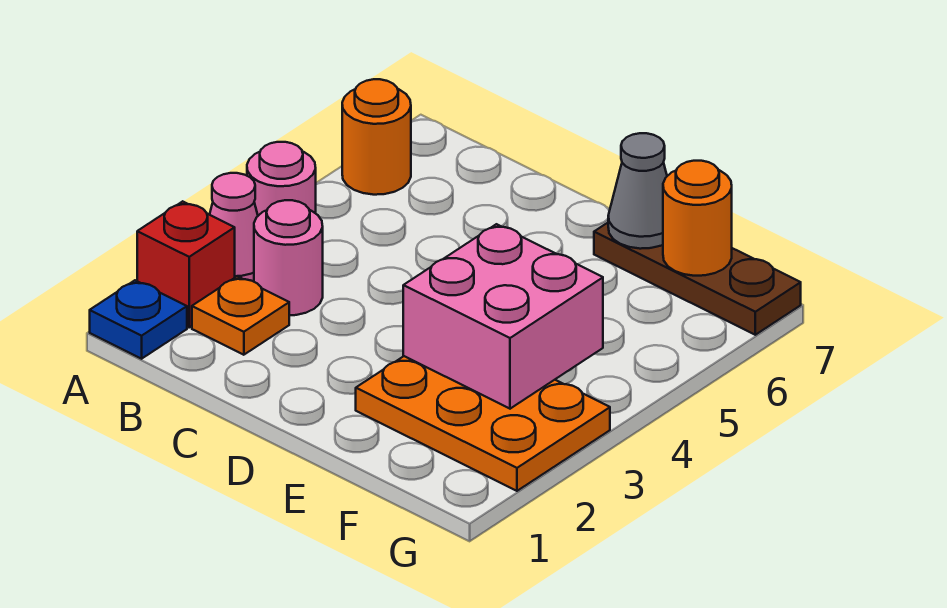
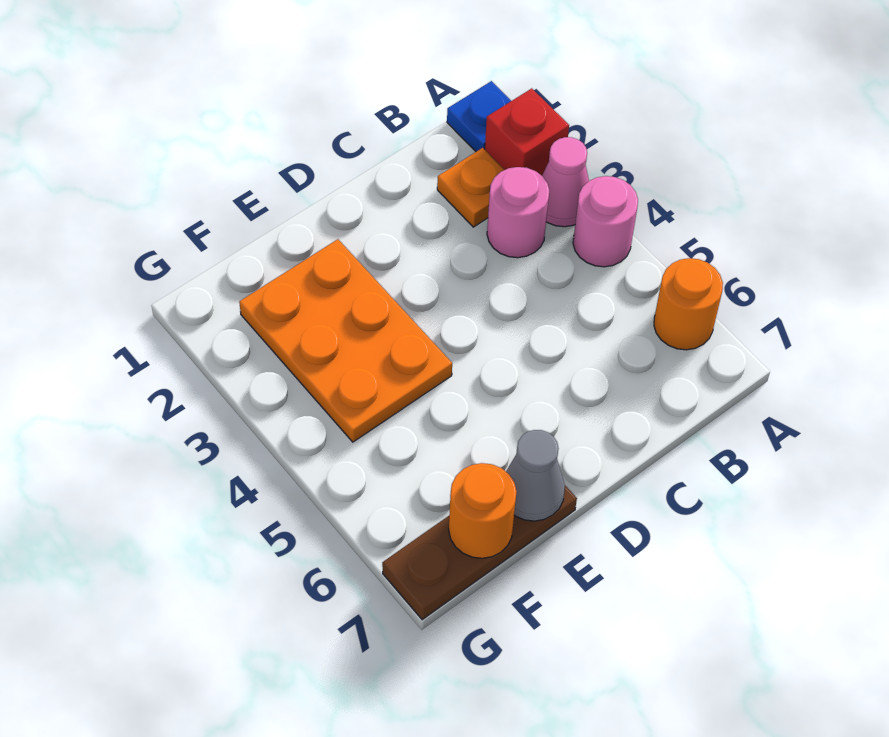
orange plate E2:G3 level 1 -> orange plate E2:F4 level 1
pink brick E3:F4 level 2 -> none

